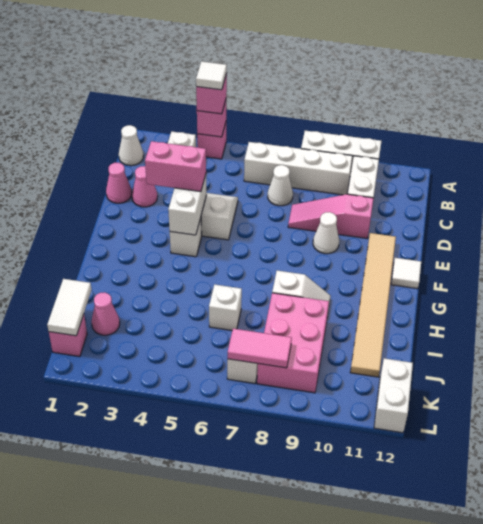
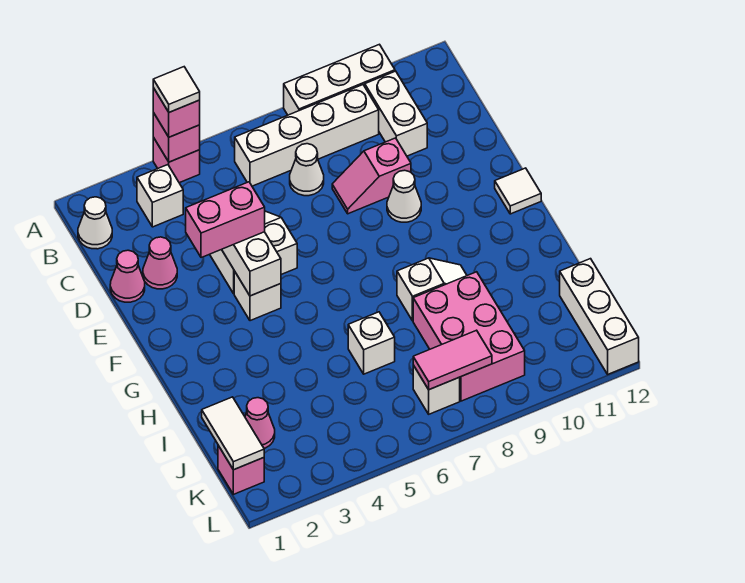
pink slope D8:D10 level 1 top 10 -> pink slope D8:D9 level 1 top 9
tan tile E11:J11 level 1 -> none
white brick K12:L12 level 1 -> white brick J12:L12 level 1

